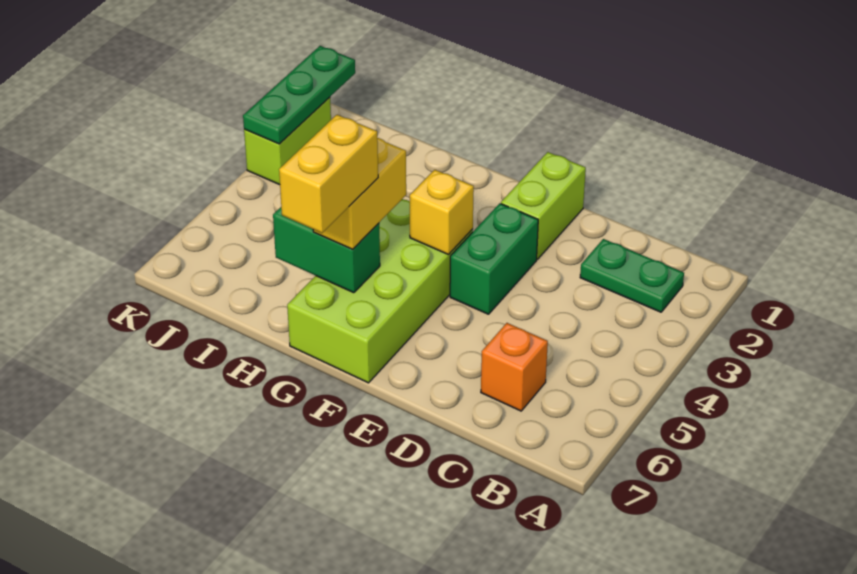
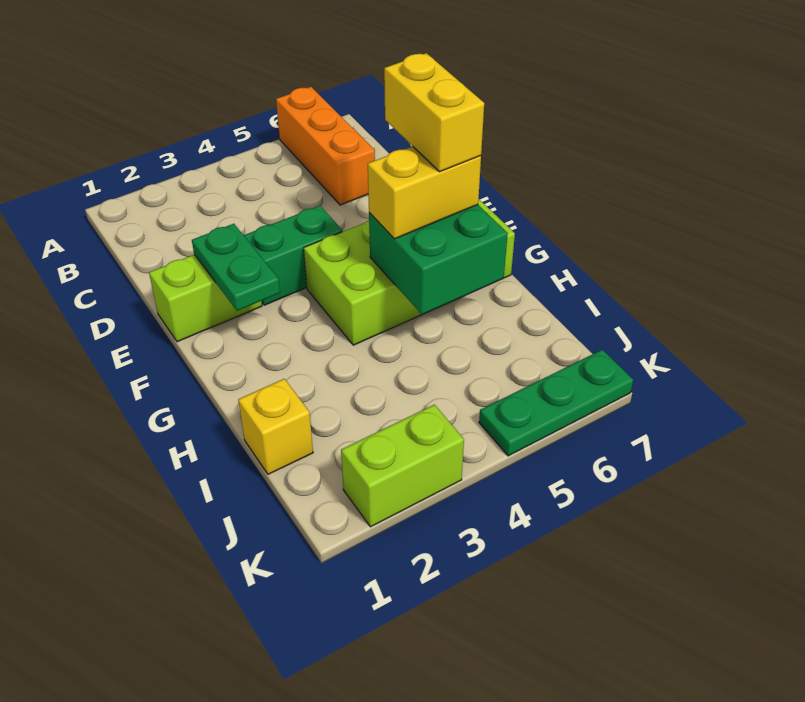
green plate B2:C2 level 1 -> green plate E2:F2 level 2
orange brick C6 level 1 -> orange brick A6:C6 level 1
yellow brick F4 level 2 -> yellow brick I1 level 1
green brick G6:H6 level 2 -> green brick G5:H6 level 2
yellow brick G6:G7 level 4 -> yellow brick F6:G6 level 4
green plate K1:K3 level 2 -> green plate K5:K7 level 1

